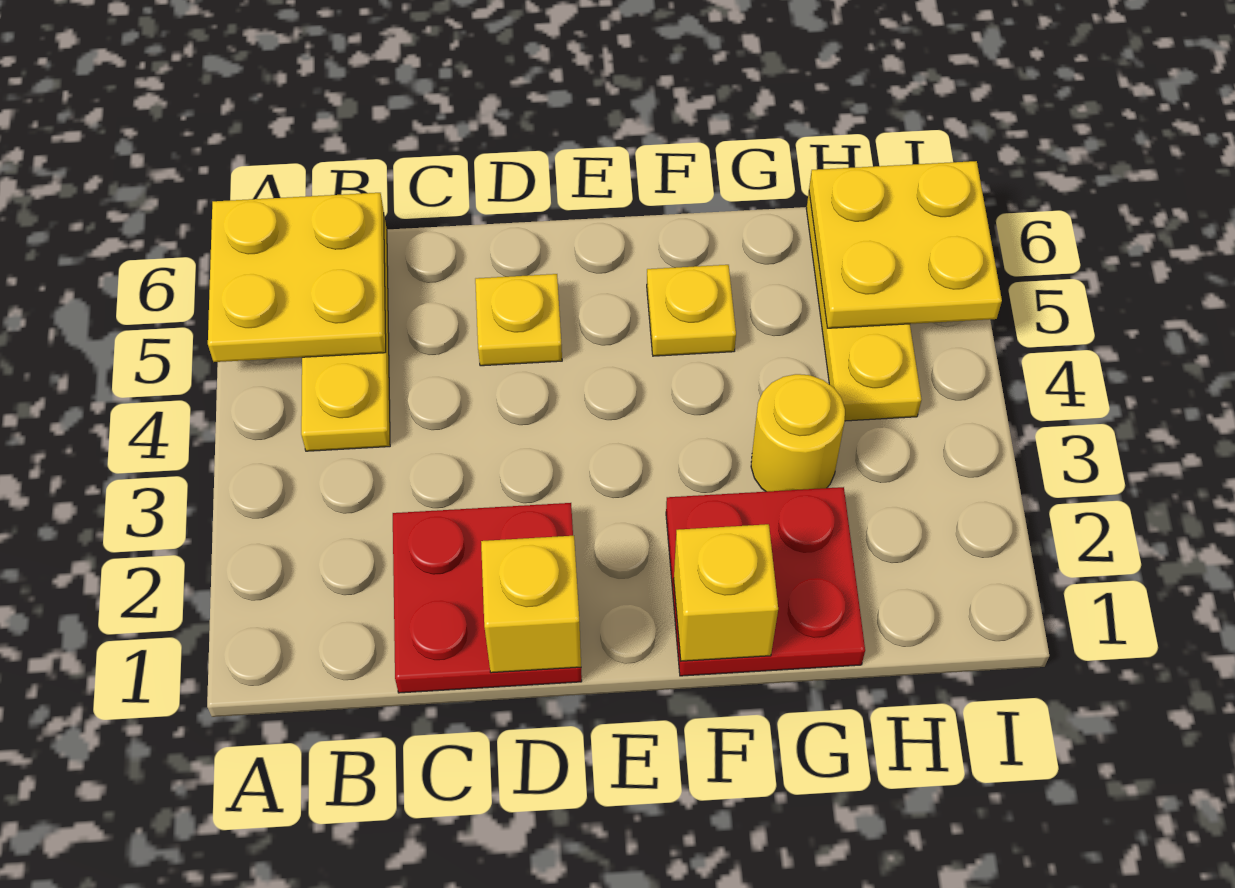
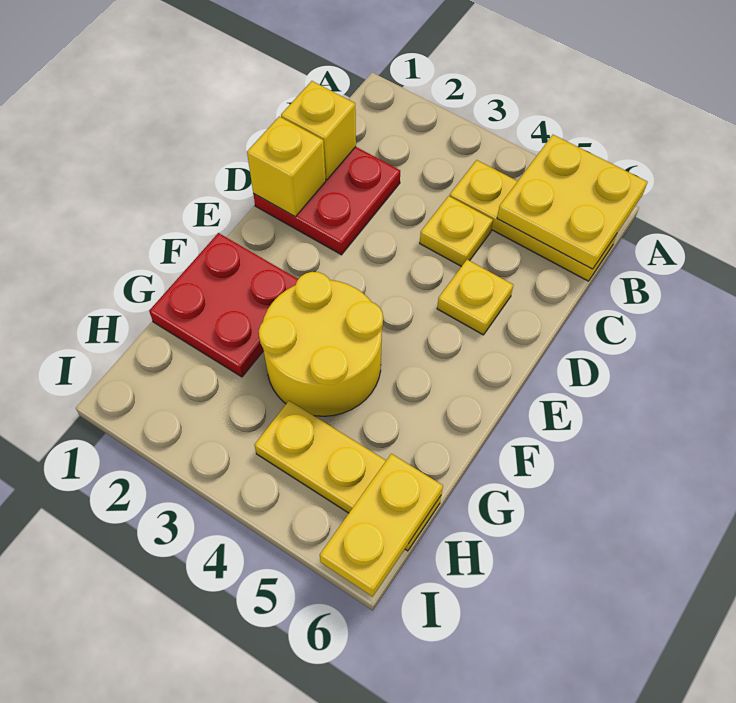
yellow brick F1 level 2 -> yellow brick C1 level 2
yellow plate F5 level 1 -> yellow plate C4 level 1
yellow round brick G3 level 1 -> yellow round brick F3:G4 level 1
yellow plate H5:I6 level 2 -> yellow plate H6:I6 level 2

